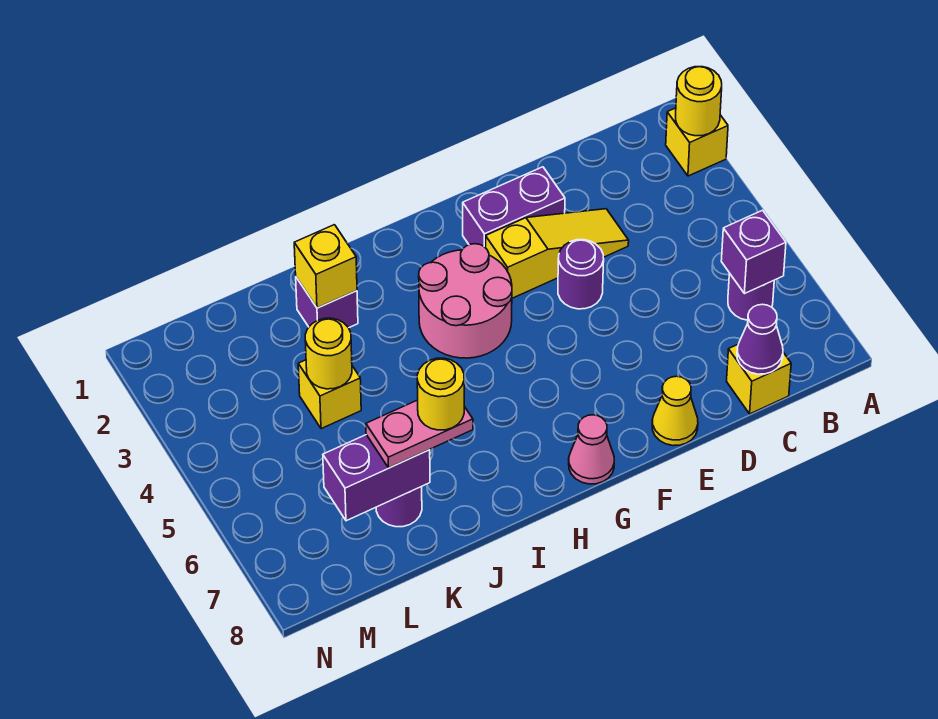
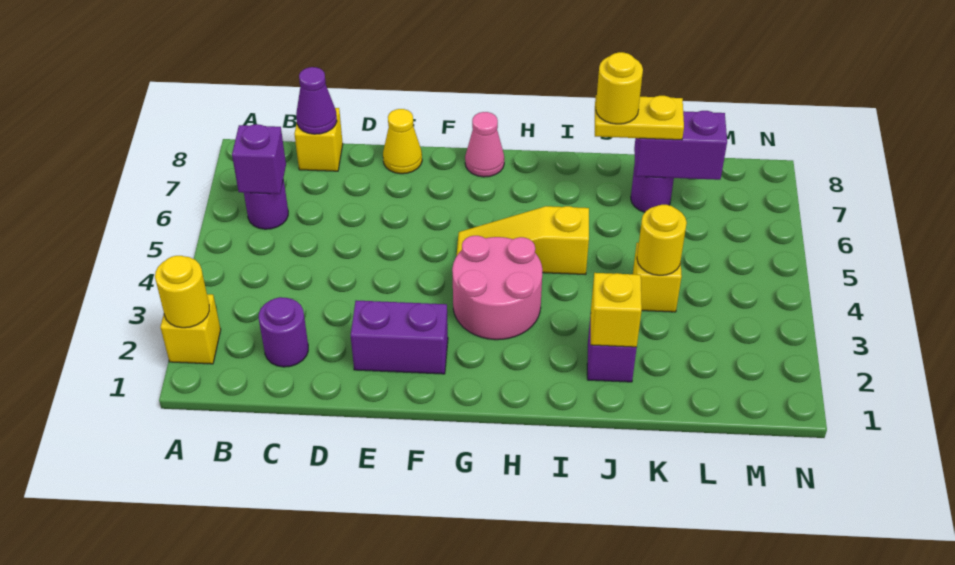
yellow slope D3:F3 level 1 top F -> yellow slope G5:I5 level 1 top I
purple round brick E4 level 1 -> purple round brick C2 level 1
pink plate J7:K7 level 3 -> yellow plate J7:K7 level 3

